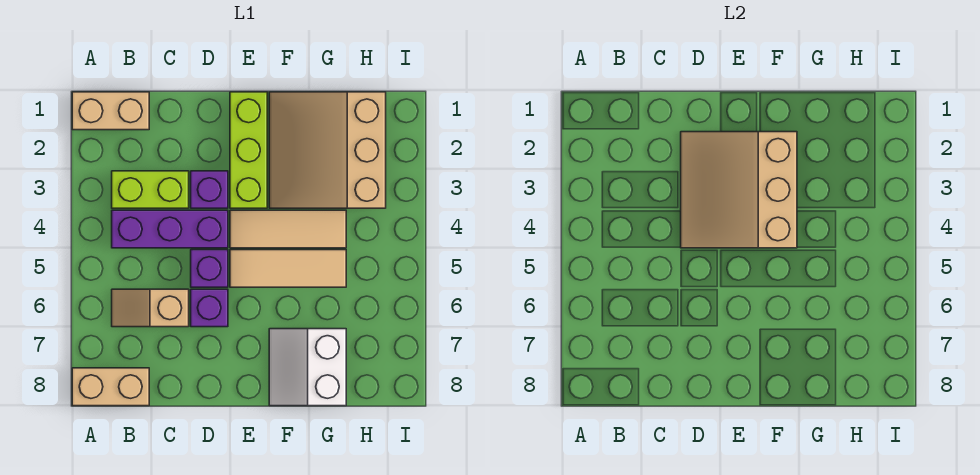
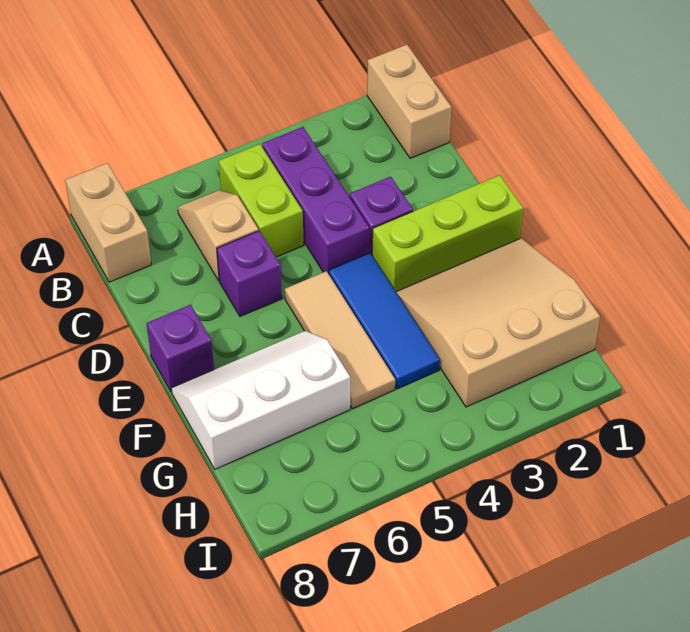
lime brick B3:C3 level 1 -> lime brick B5:C5 level 1
tan slope D2:F4 level 2 top F -> none
purple brick D5 level 1 -> purple brick E8 level 1
tan tile E4:G4 level 1 -> blue tile E4:G4 level 1
white slope F7:G8 level 1 top G -> white slope F6:G8 level 1 top G

